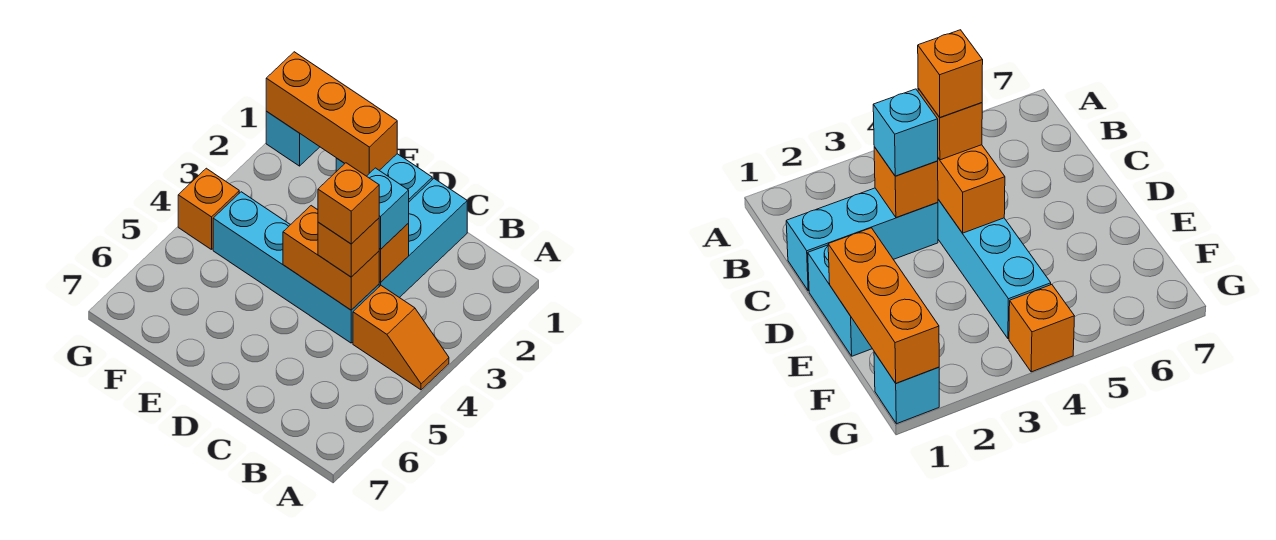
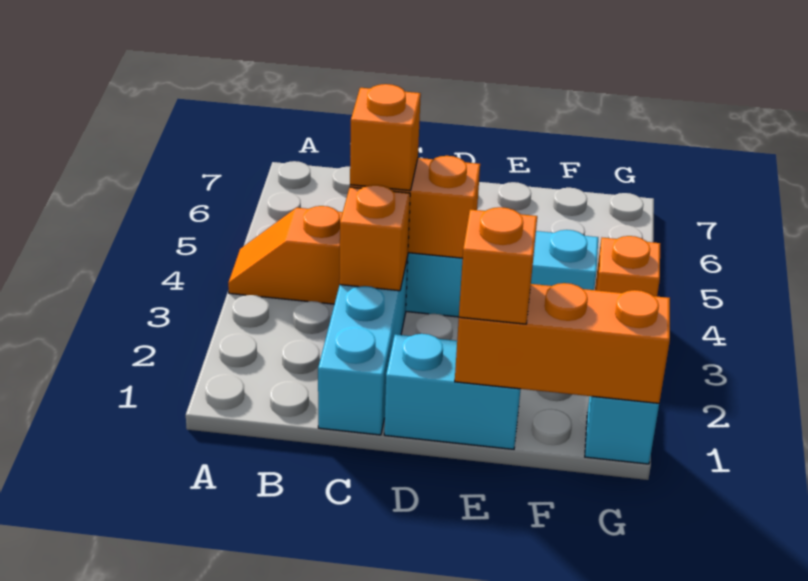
cyan brick C3 level 3 -> none
orange brick C4 level 4 -> orange brick E1 level 3

